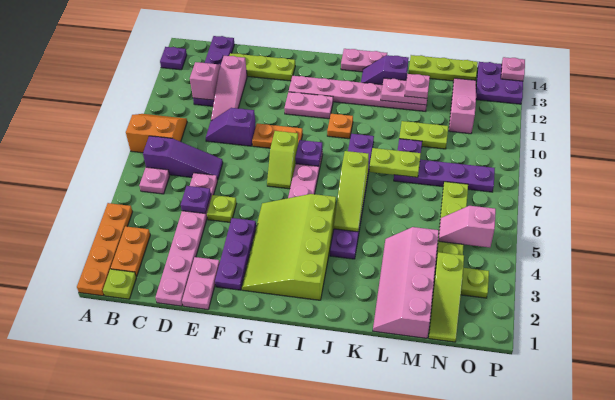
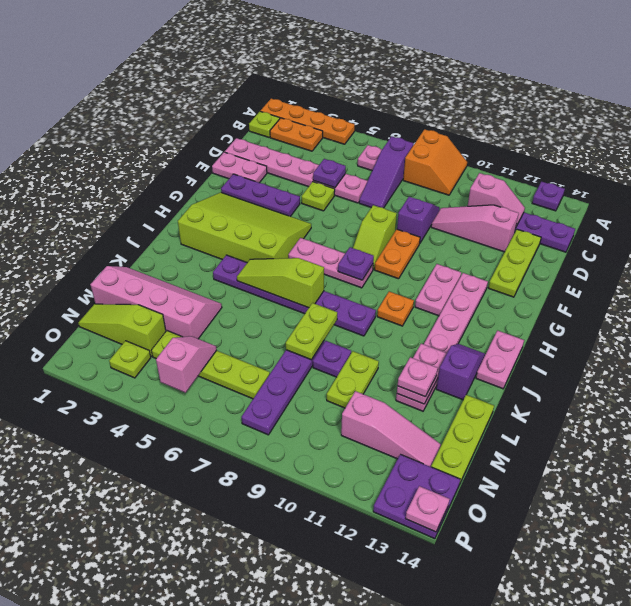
lime slope G7:G8 level 1 top 8 -> lime slope F8:G8 level 1 top F

